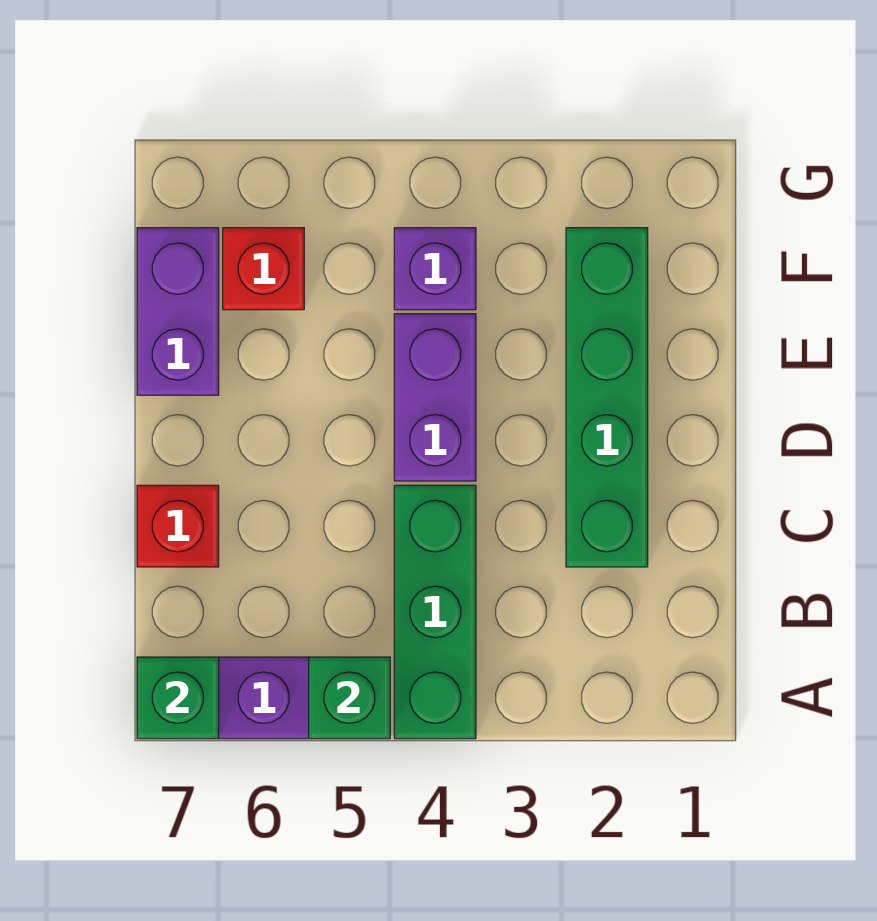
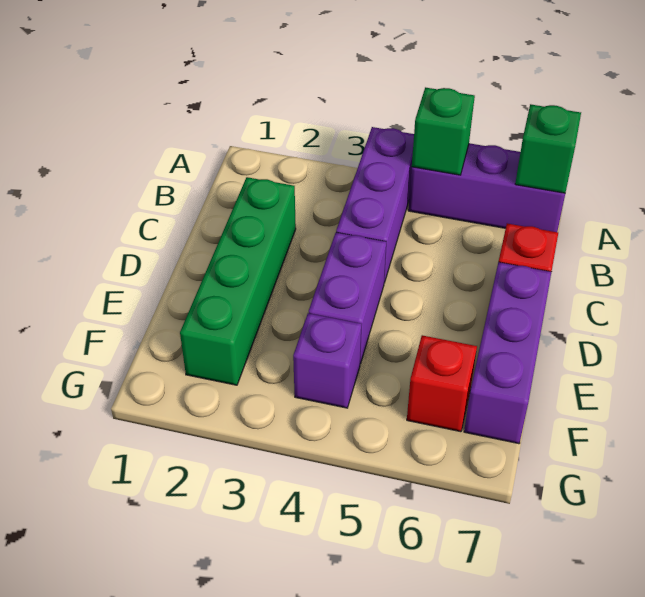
green brick A4:C4 level 1 -> purple brick A4:C4 level 1
purple brick E7:F7 level 1 -> purple brick D7:F7 level 1

